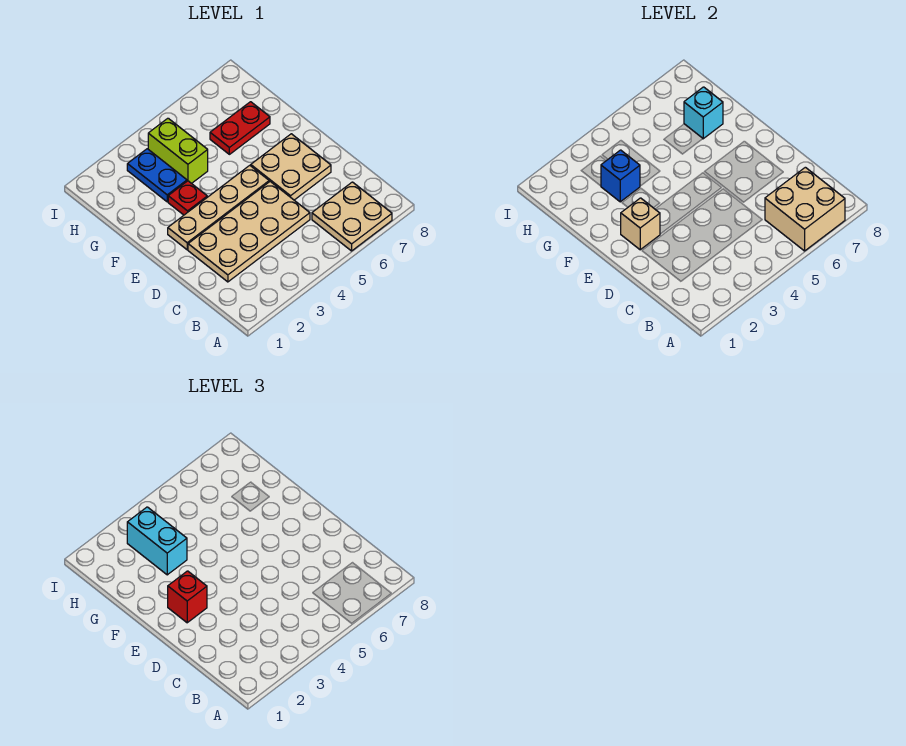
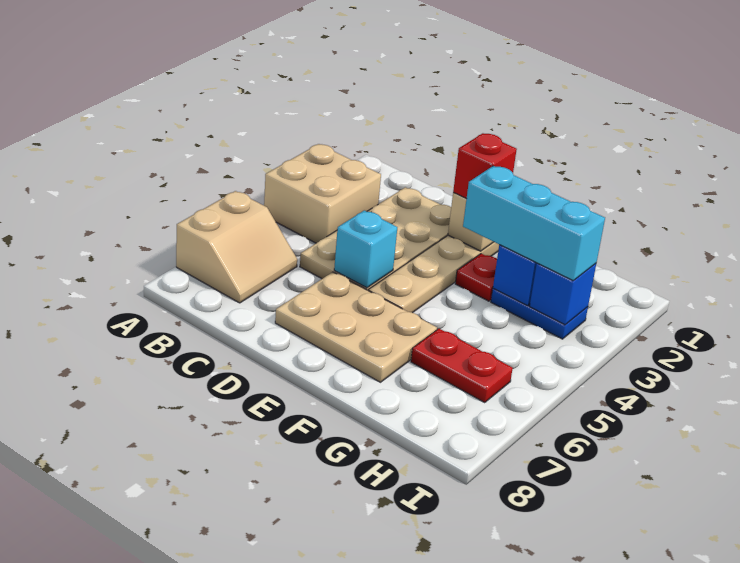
tan plate A6:B7 level 1 -> tan slope A6:B7 level 1 top A
tan brick A6:B7 level 2 -> tan brick A3:B4 level 1
tan plate D6:E7 level 1 -> tan plate D6:F7 level 1
cyan brick G3:H3 level 3 -> cyan brick F3:H3 level 3
lime brick G4:H4 level 1 -> none
red plate G6:G7 level 1 -> red plate G6:H6 level 1
cyan brick G7 level 2 -> cyan brick D5 level 2
none -> blue brick H3 level 2

